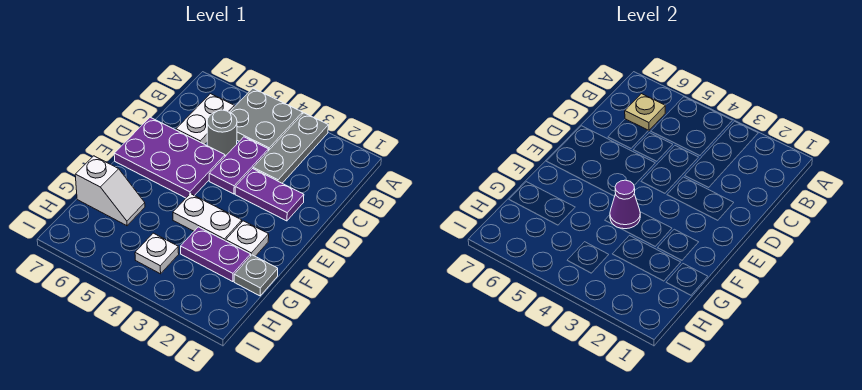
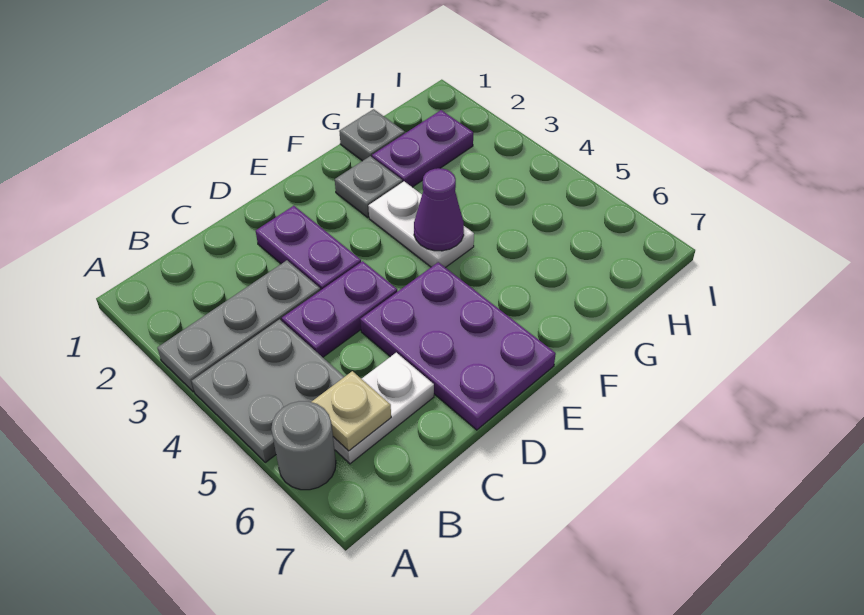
grey round brick C5 level 1 -> grey round brick A6 level 1
white plate F2 level 1 -> grey plate F2 level 1
purple plate G2:G3 level 1 -> purple plate G2:H2 level 1
white slope G6:G7 level 1 top 7 -> none
white plate H4 level 1 -> none

